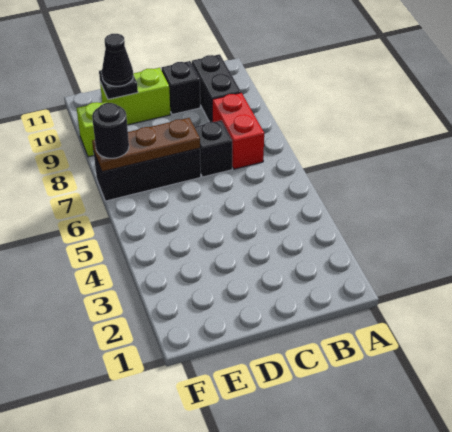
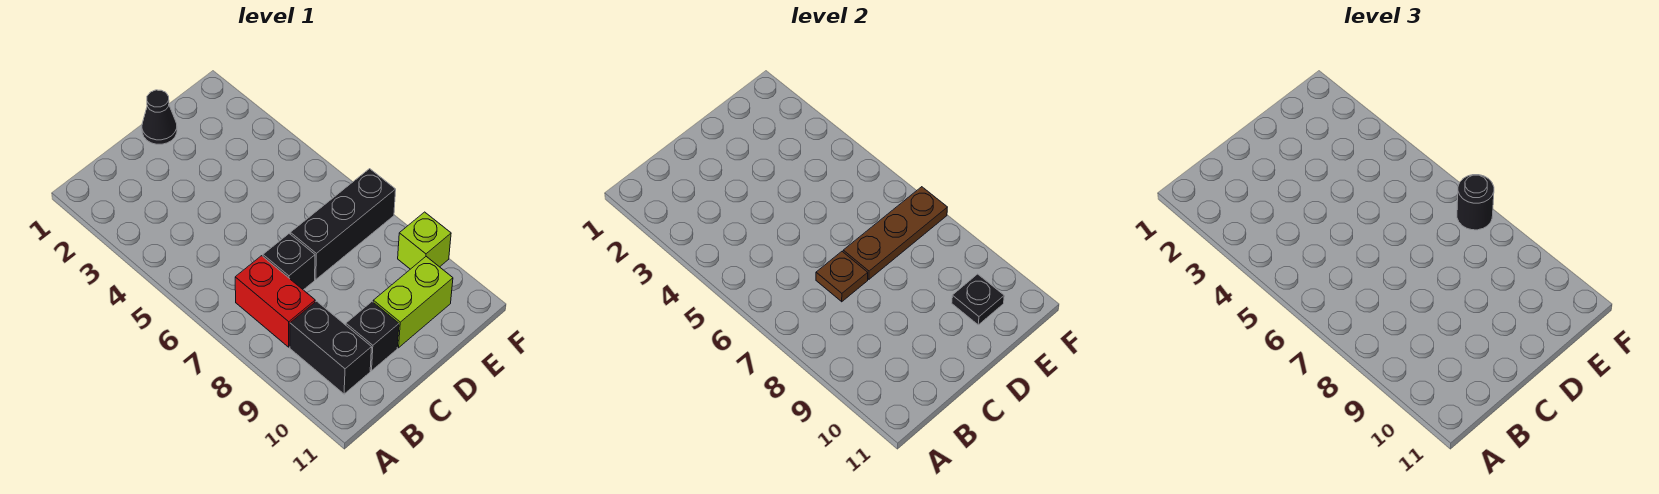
none -> brown plate C7 level 2
black cone E10 level 3 -> black cone D1 level 1

